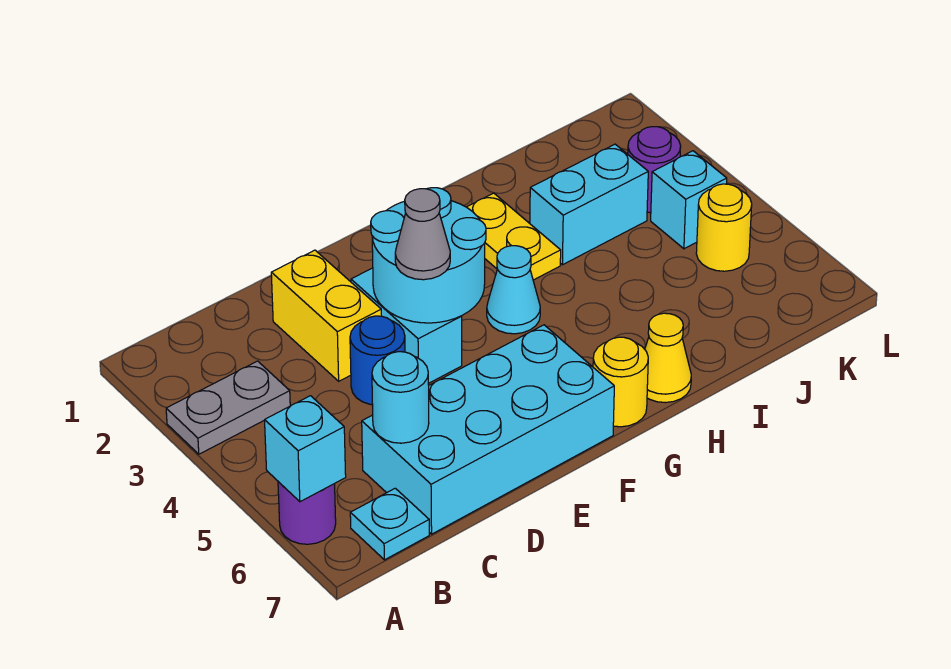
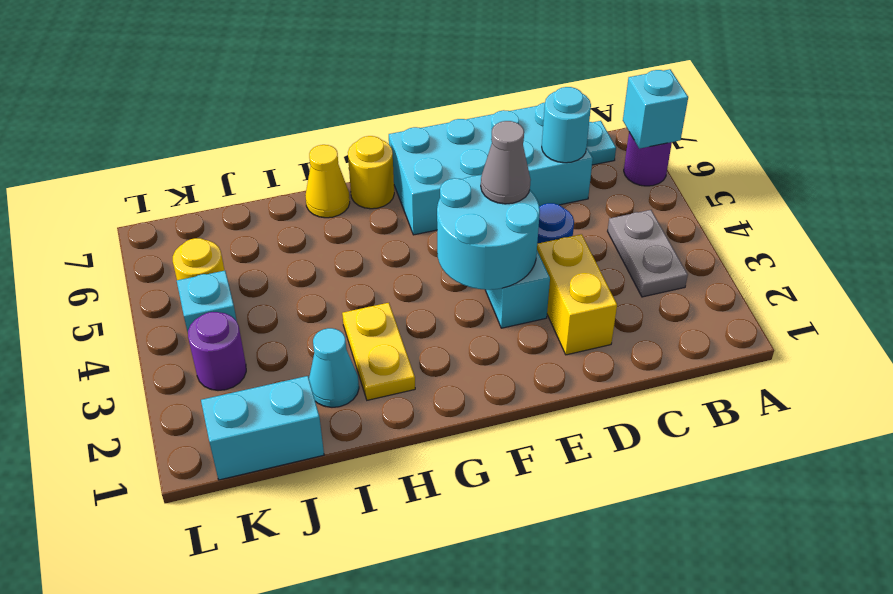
grey plate A3:B3 level 1 -> grey plate B3:B4 level 1
cyan cone G4 level 1 -> cyan cone I2 level 1
cyan brick I3:J3 level 1 -> cyan brick J1:K1 level 1

